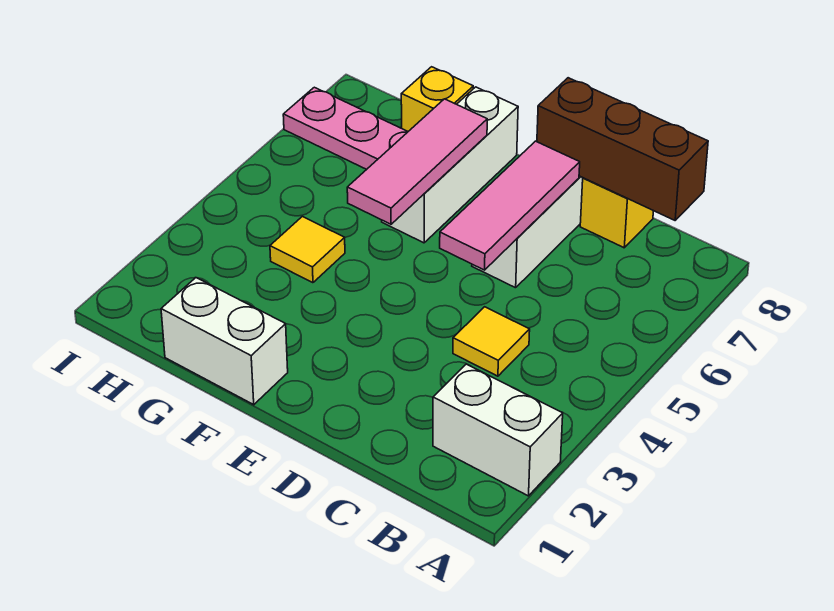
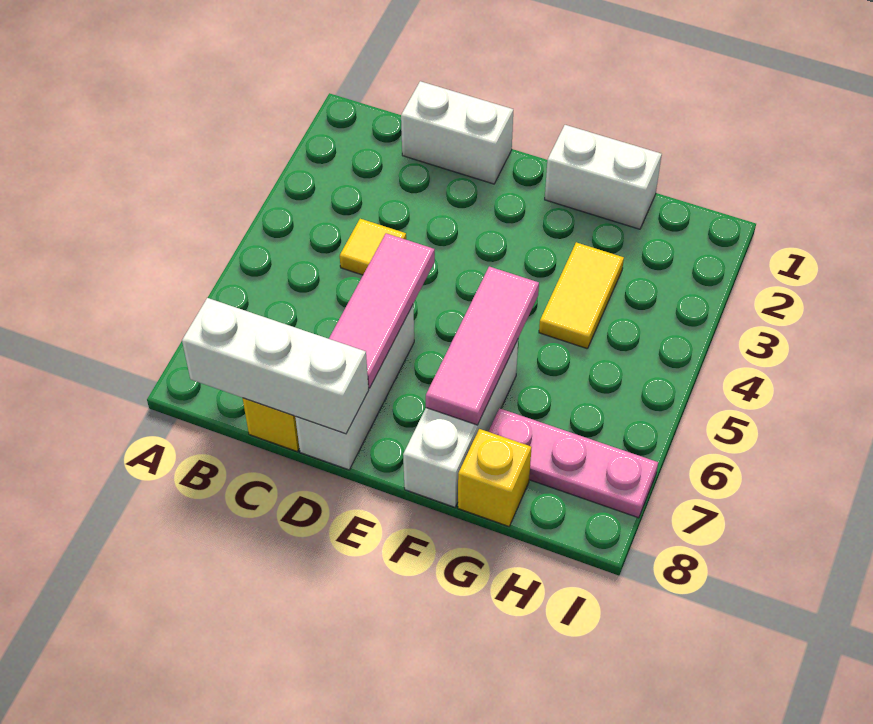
white brick A2:B2 level 1 -> white brick C1:D1 level 1
brown brick B8:D8 level 2 -> white brick B8:D8 level 2
yellow tile G4 level 1 -> yellow tile G3:G4 level 1

